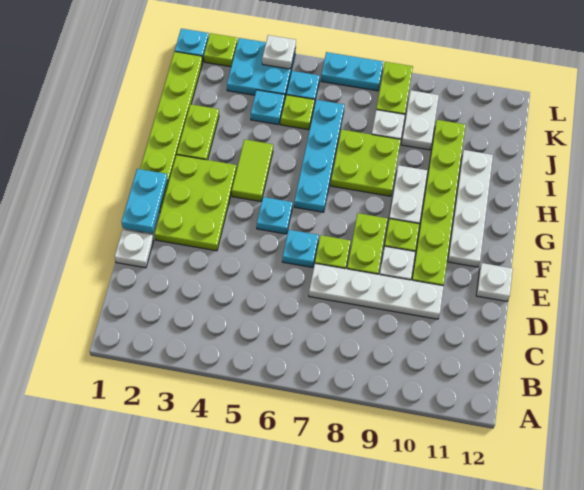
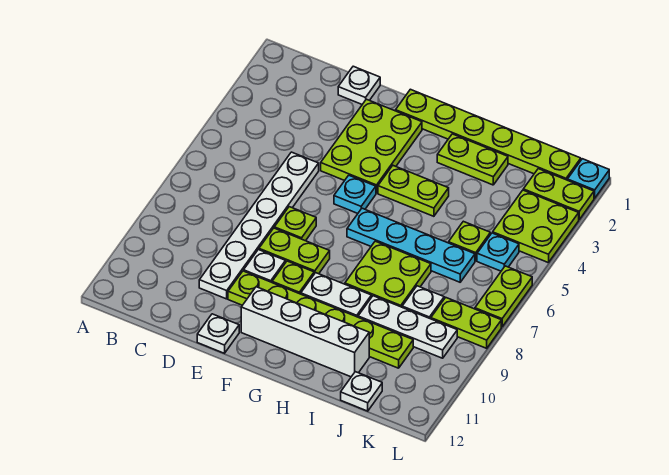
white plate D7:D10 level 1 -> white plate D5:D10 level 1
cyan plate E1:F1 level 2 -> none
lime plate E2:G3 level 1 -> lime plate E2:F4 level 1
cyan plate E6 level 1 -> none
white plate F11:I11 level 1 -> white brick F11:I11 level 1
lime tile G4:H4 level 1 -> lime plate G4:H4 level 1
cyan plate J4 level 1 -> none
white plate J9:K9 level 1 -> white plate I9:K9 level 1
cyan plate K3:L4 level 1 -> lime plate K3:L4 level 1
lime plate L2 level 1 -> lime plate K2:L2 level 1
white plate L4 level 2 -> white plate J12 level 1
cyan plate L6:L7 level 1 -> lime plate L6:L7 level 1

